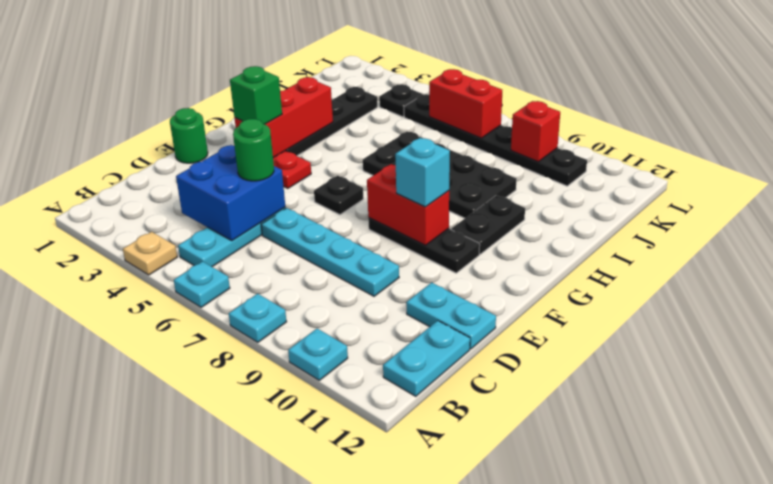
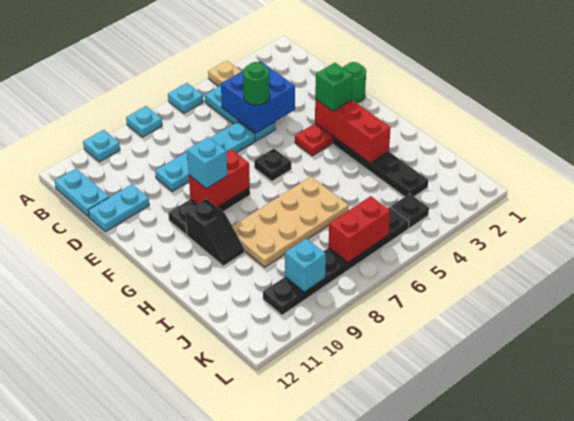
black plate G10:H10 level 1 -> black slope G10:H10 level 1 top G
black plate H6:I9 level 1 -> tan plate H6:I9 level 1
red brick K9 level 2 -> cyan brick K9 level 2

